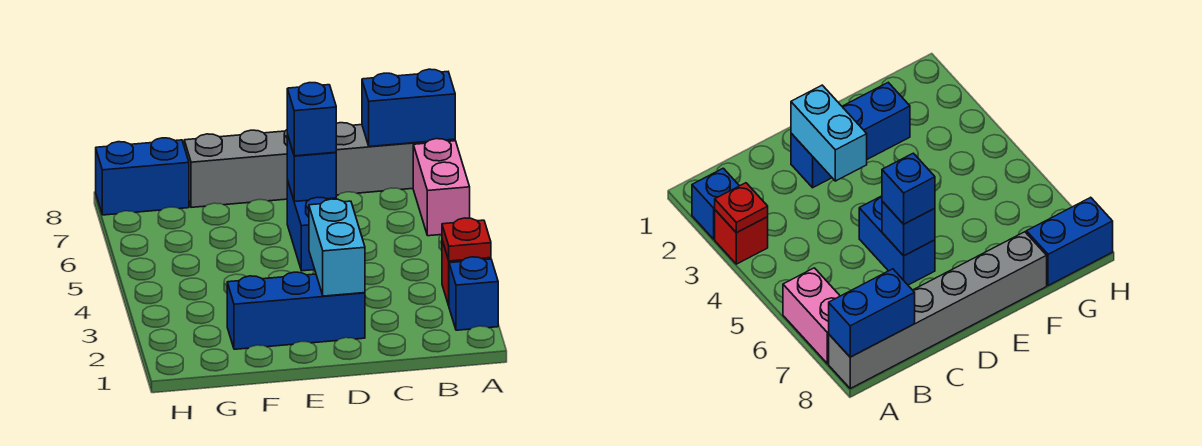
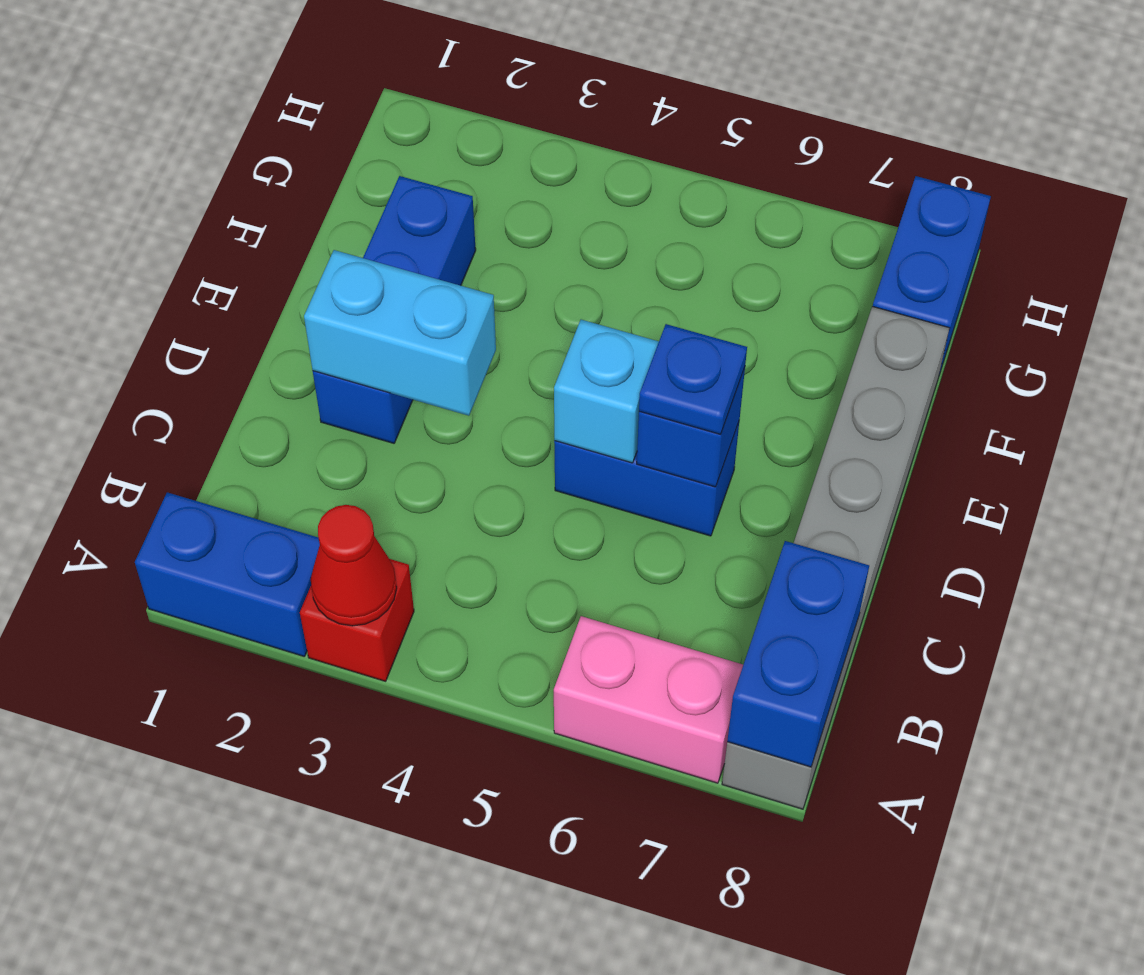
blue brick A2 level 1 -> blue brick A1:A2 level 1
red plate A3 level 2 -> red cone A3 level 2
none -> cyan brick D5 level 2
blue brick D6 level 3 -> blue plate D6 level 3

